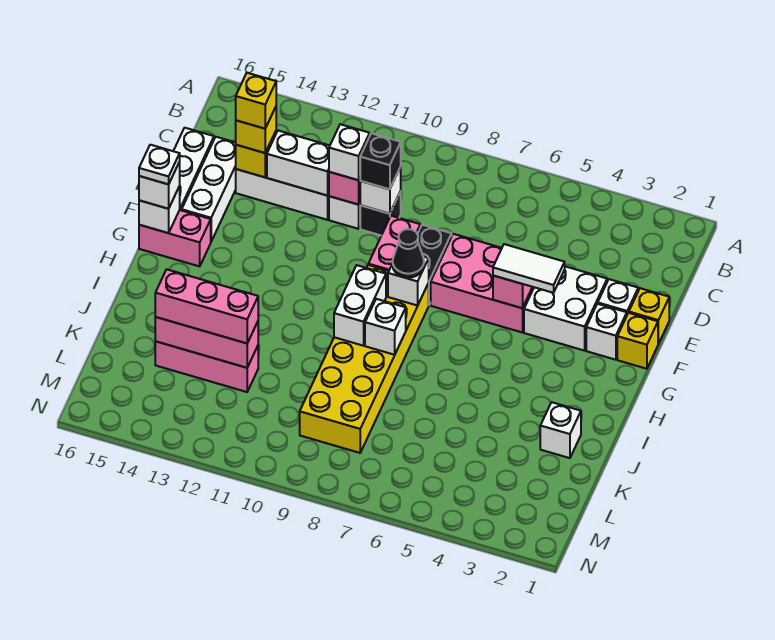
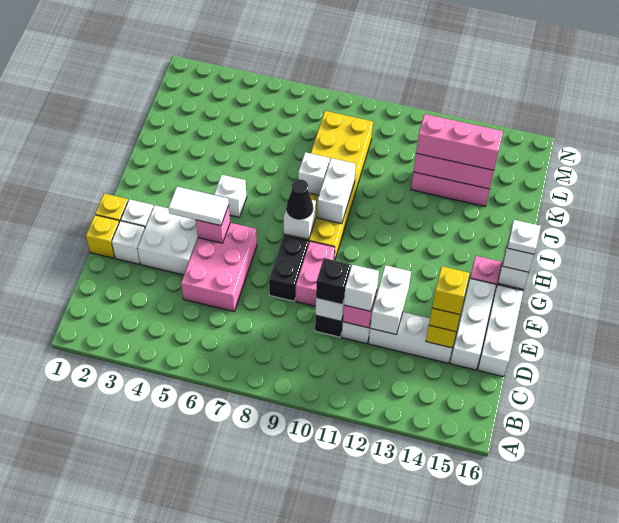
white brick D12:D13 level 2 -> white brick D12:E12 level 2
pink brick E5:F7 level 1 -> pink brick D5:F6 level 1
white brick J2 level 1 -> white brick H5 level 1

